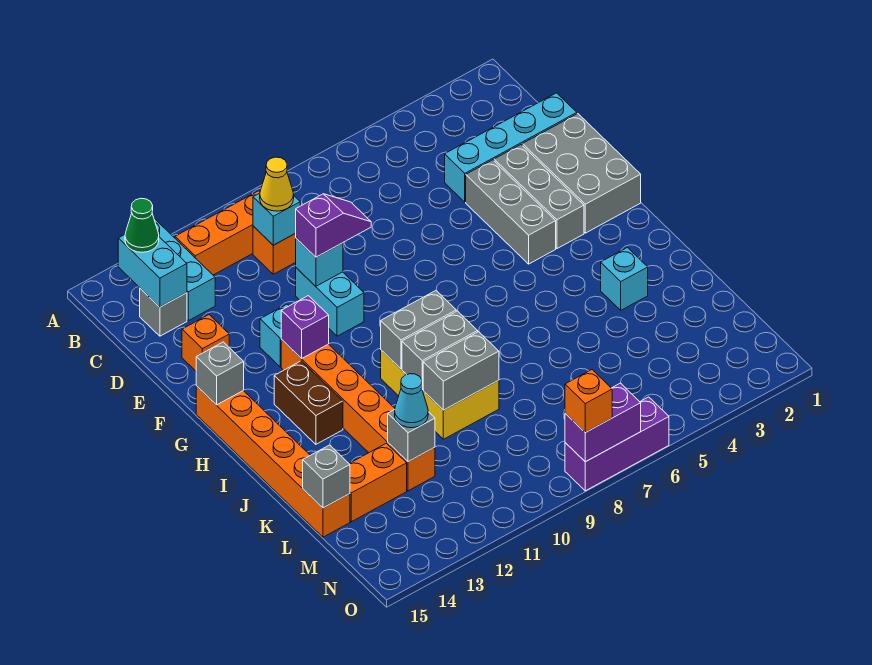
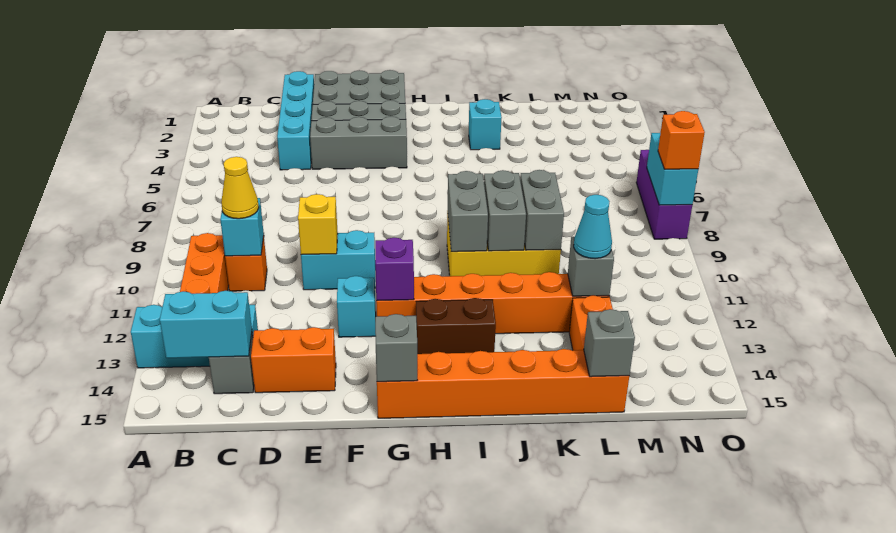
green cone B14 level 3 -> none
purple slope E9:E10 level 3 top 10 -> none
cyan brick E10 level 2 -> yellow brick E10 level 2
orange brick E14 level 1 -> orange brick D14:E14 level 1
purple brick O7:O8 level 2 -> cyan brick O7:O8 level 2

